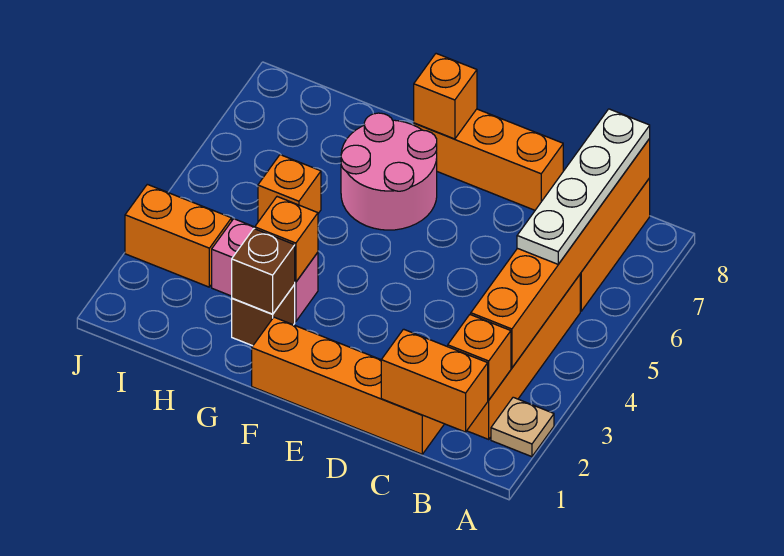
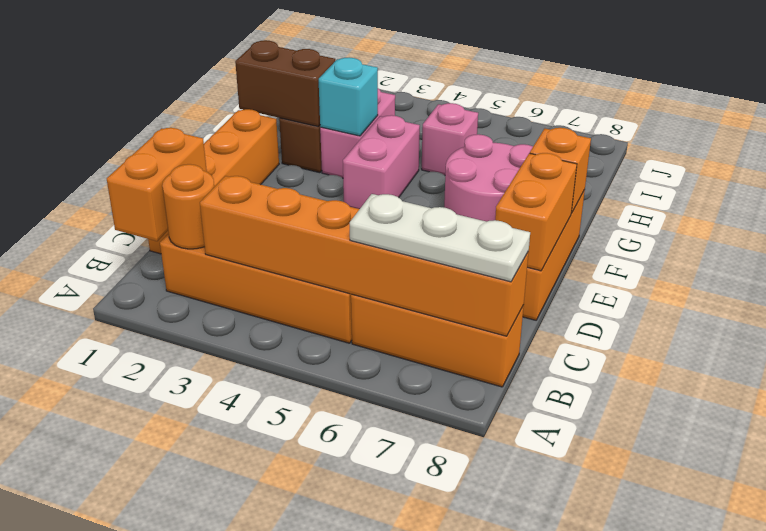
tan plate A2 level 1 -> none
orange brick B2 level 2 -> orange round brick B2 level 2
white plate B5:B8 level 3 -> white plate B6:B8 level 3
none -> pink brick F4:G4 level 1
brown brick G2 level 2 -> brown brick G1:G2 level 2
orange brick G3 level 2 -> cyan brick G3 level 2
orange brick H5 level 1 -> pink brick H5 level 1
orange brick I3:J3 level 1 -> orange brick D8:E8 level 2

